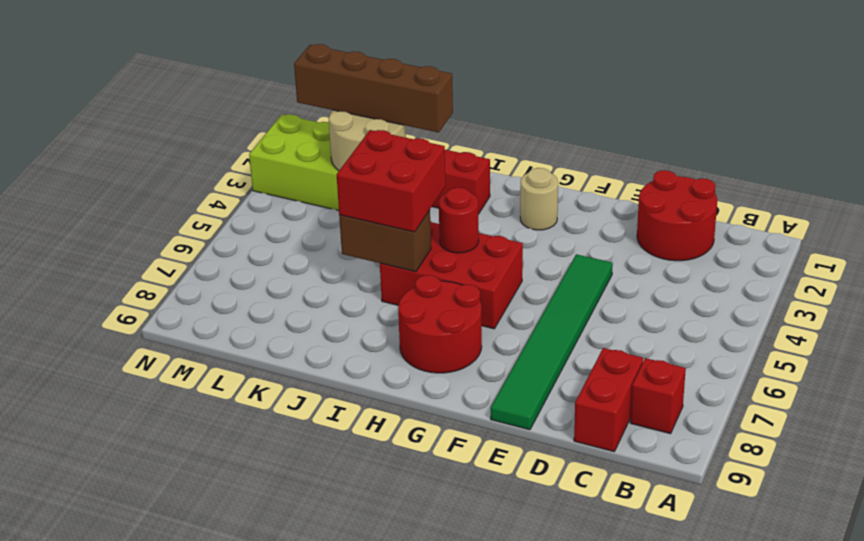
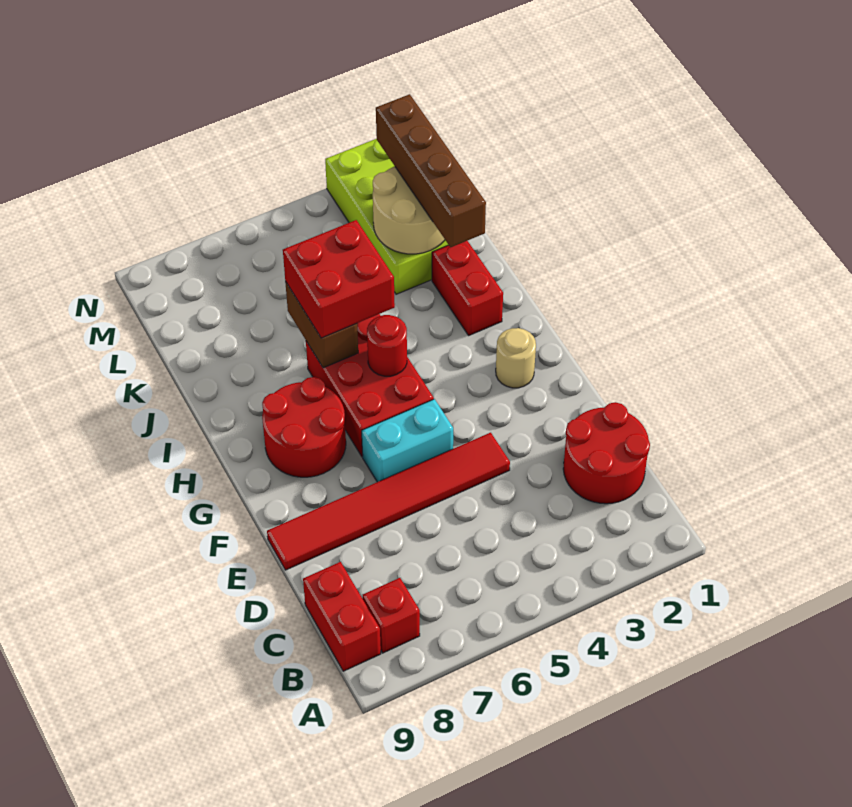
red brick C8:C9 level 1 -> red brick B9:C9 level 1
green tile E4:E9 level 1 -> red tile E4:E9 level 1
none -> cyan brick F5:F6 level 1

